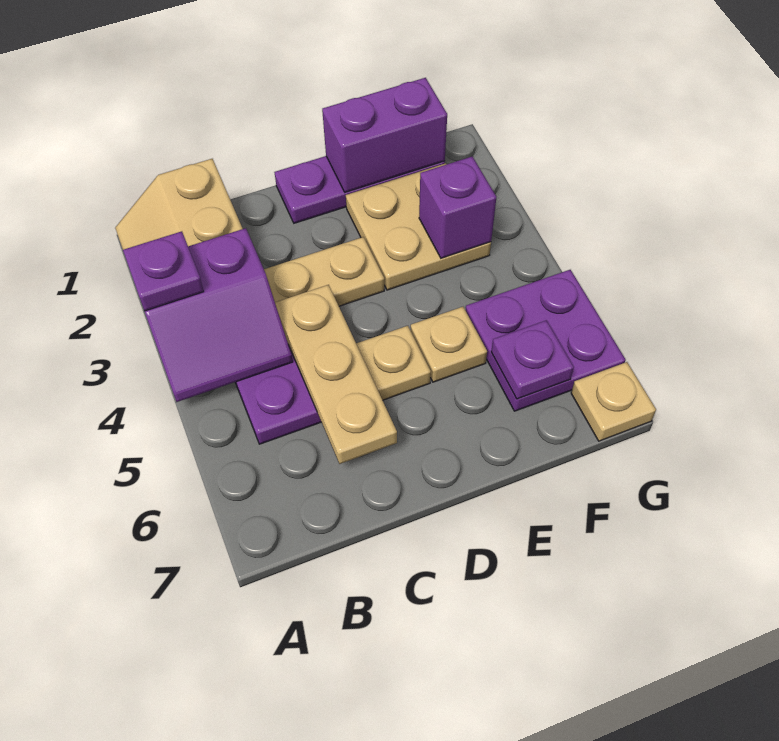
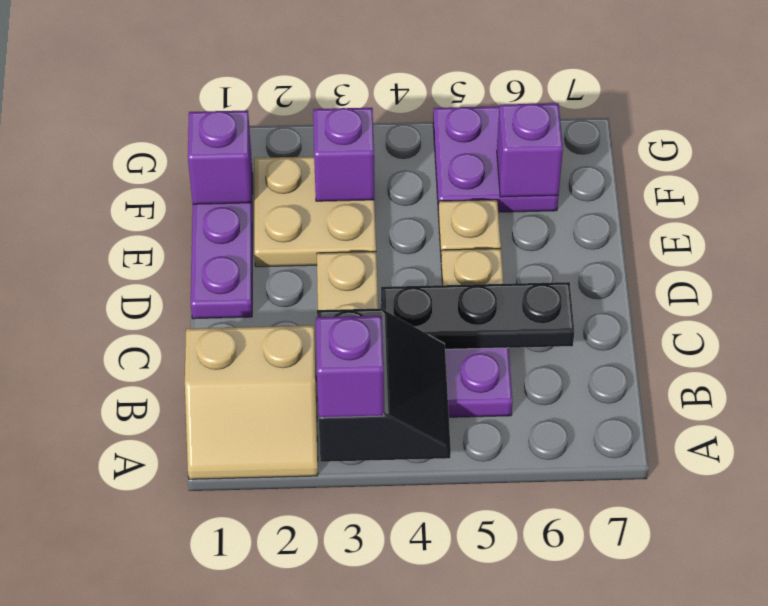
purple slope A3:B4 level 2 top 3 -> black slope A3:B4 level 2 top 3
purple plate A3 level 3 -> purple brick A3 level 3
tan plate C4:C6 level 2 -> black plate C4:C6 level 2
purple brick E1:F1 level 2 -> purple brick F1 level 2
purple plate F6 level 2 -> purple brick F6 level 2
tan plate G7 level 1 -> none

